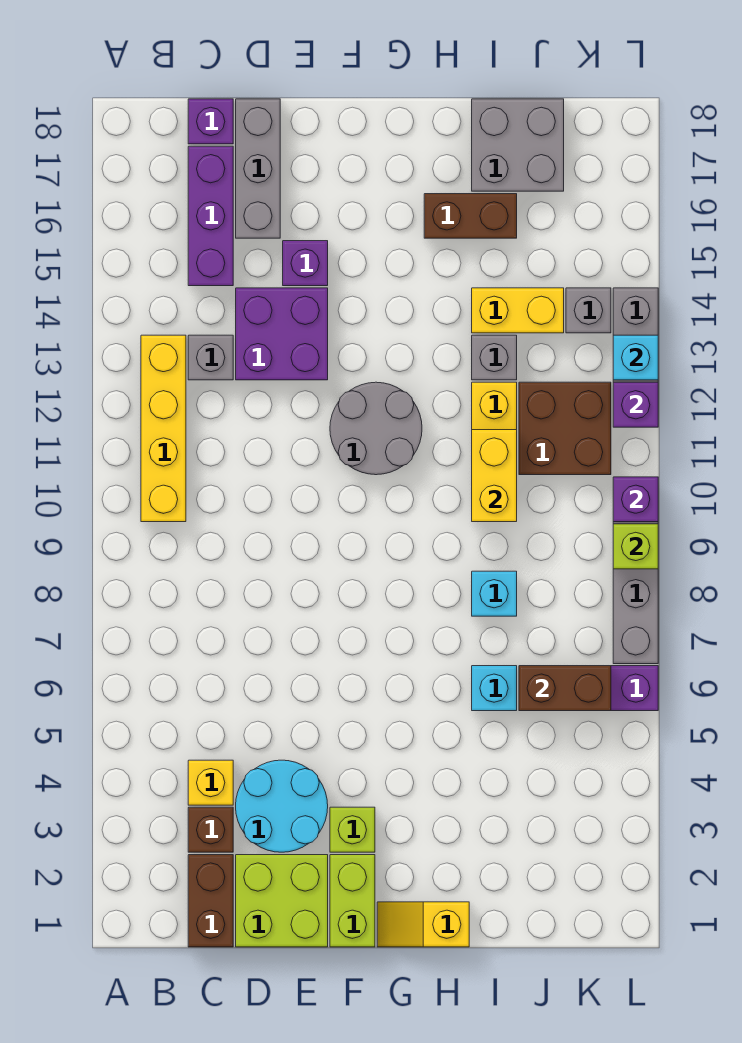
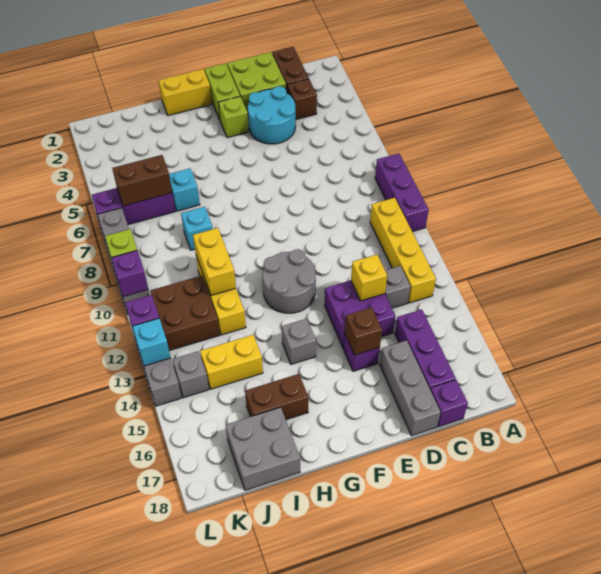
none -> purple brick A8:A10 level 1
yellow brick C4 level 1 -> yellow brick D13 level 2
none -> brown brick E15 level 2
yellow slope G1:H1 level 1 top H -> yellow brick G1:H1 level 1
grey brick I13 level 1 -> grey brick G14 level 1

